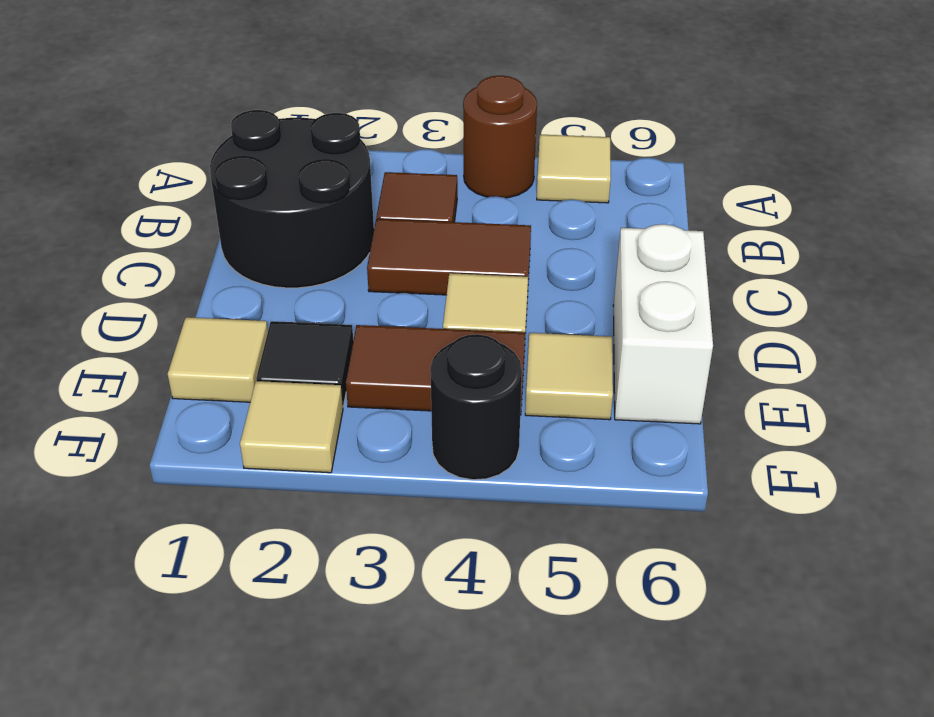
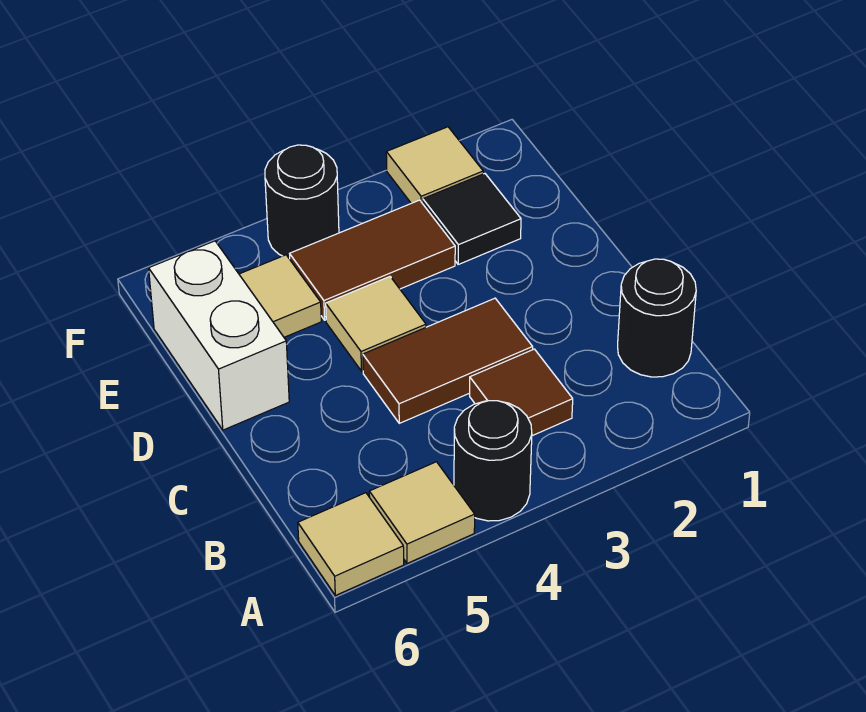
brown round brick A4 level 1 -> black round brick A4 level 1
black round brick B1:C2 level 1 -> black round brick B1 level 1
tan tile E1 level 1 -> tan tile A6 level 1

